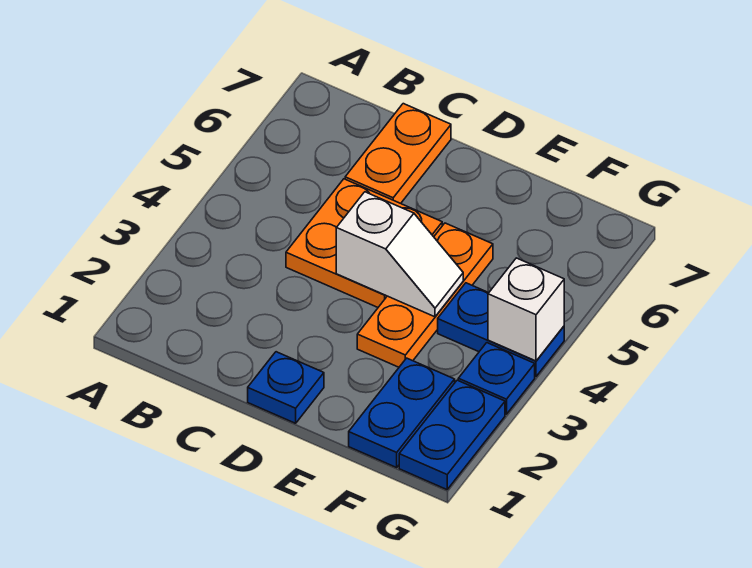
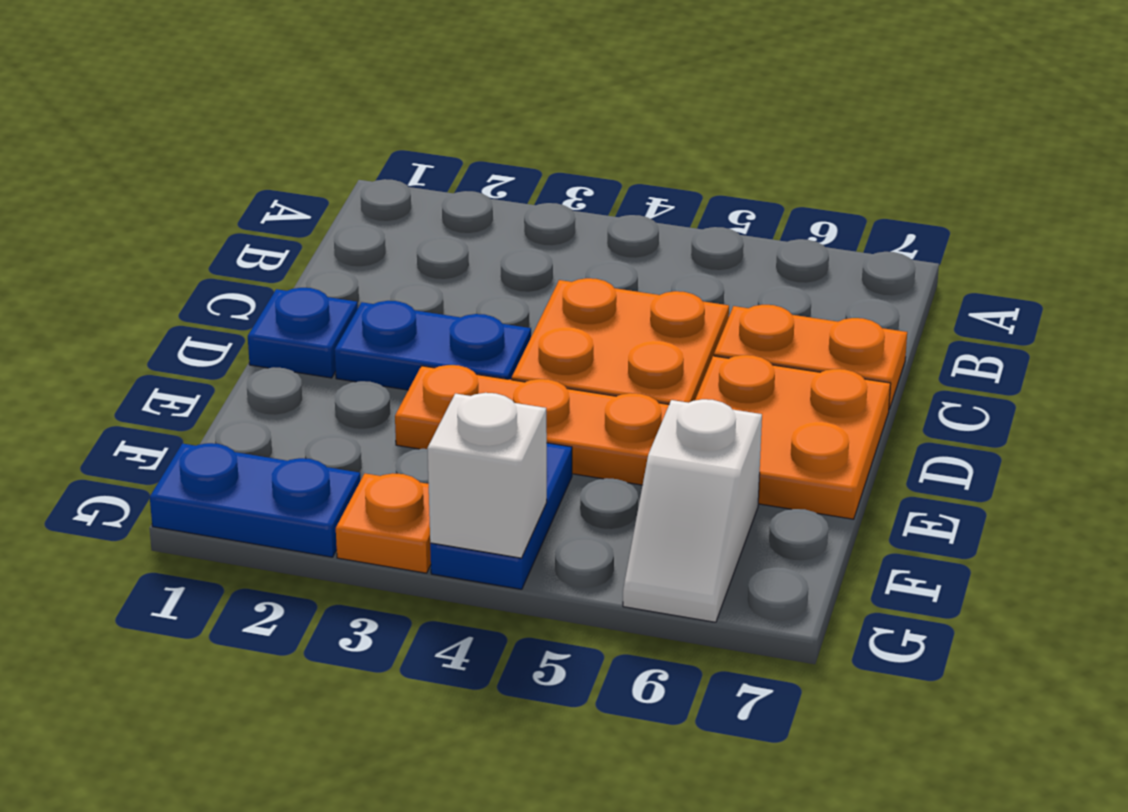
white slope D4:E4 level 2 top D -> white slope F6:G6 level 1 top F
none -> orange plate D6:E7 level 1
blue plate F1:F2 level 1 -> blue plate D2:D3 level 1
blue plate G3 level 1 -> orange plate G3 level 1

